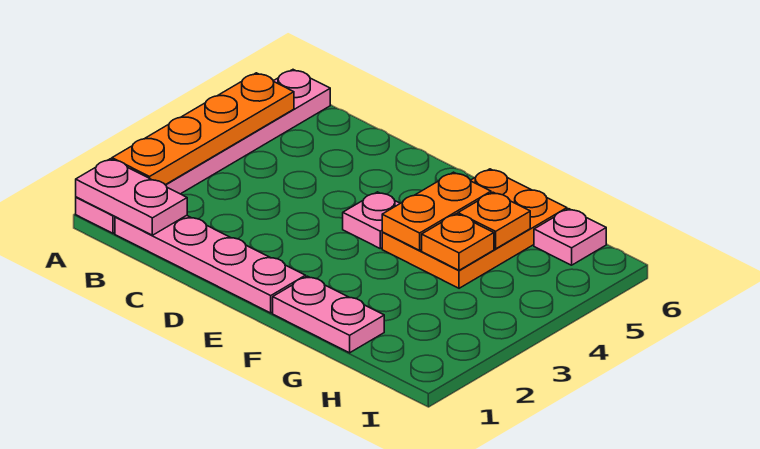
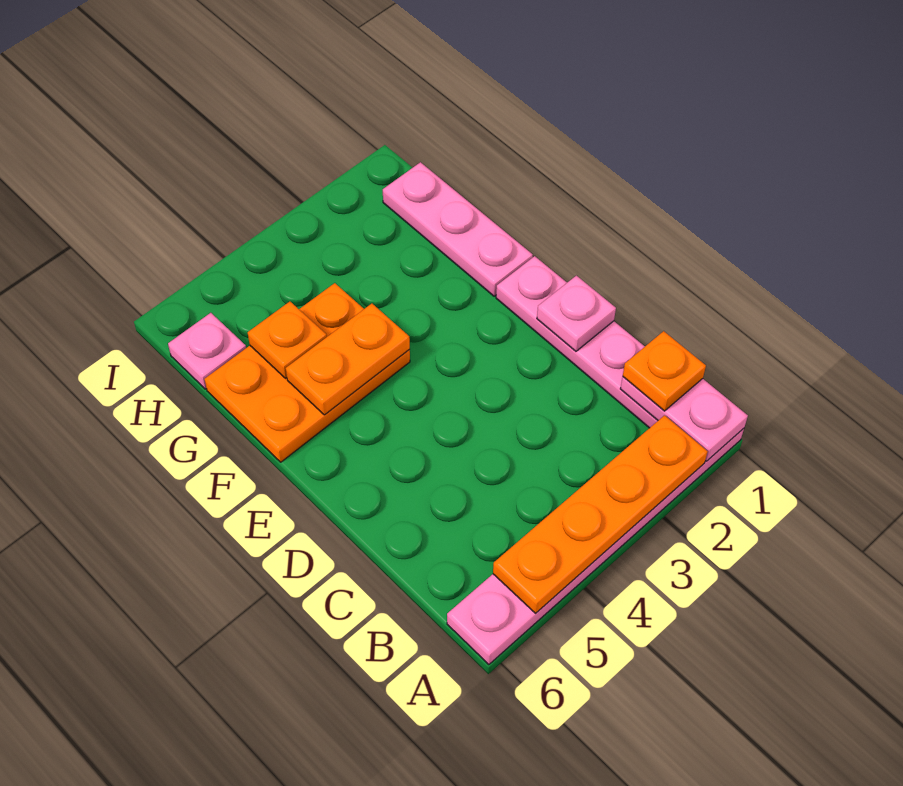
pink plate E4 level 1 -> pink plate D1 level 2
pink plate F1:G1 level 1 -> pink plate F1:H1 level 1
orange plate G4 level 2 -> orange plate B1 level 3

